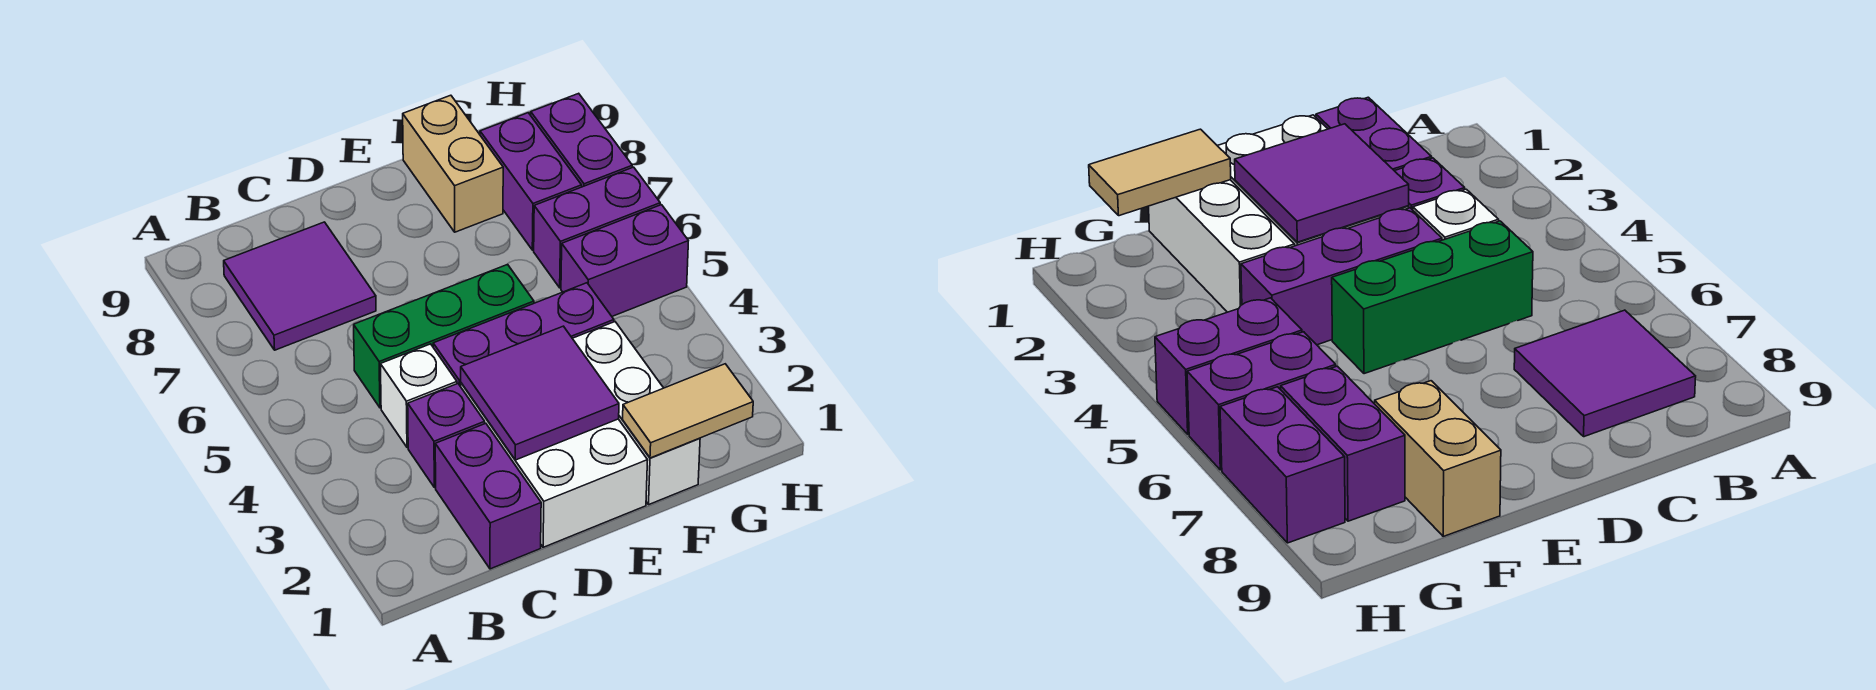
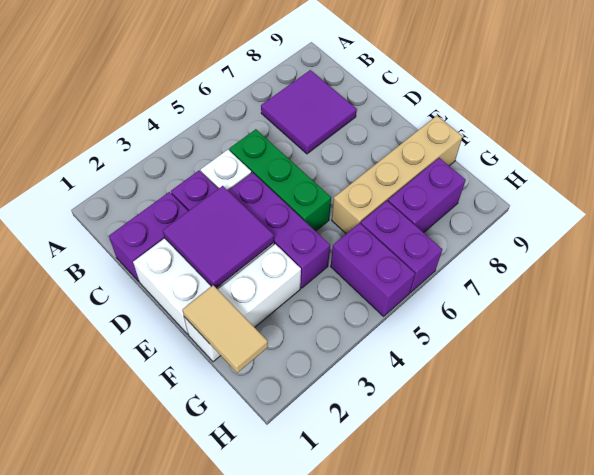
tan brick F8:F9 level 1 -> tan brick F6:F9 level 1
purple brick H7:H8 level 1 -> none

